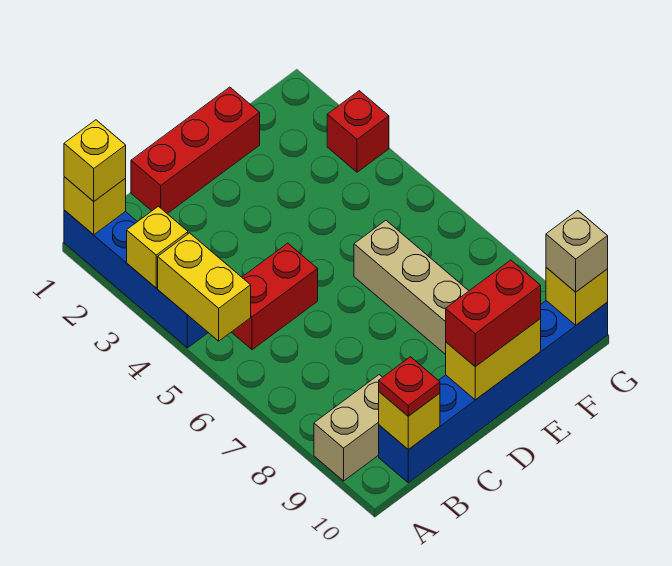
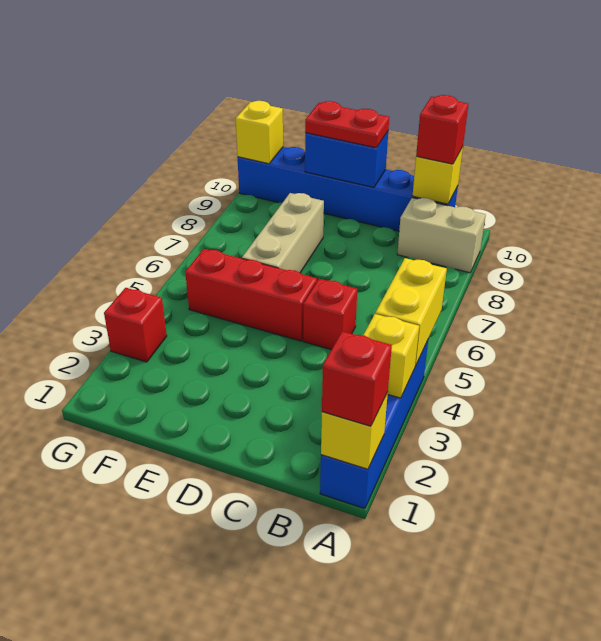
yellow brick A1 level 3 -> red brick A1 level 3
red brick B5:C5 level 1 -> red brick C5 level 1
red plate B10 level 3 -> red brick B10 level 3
red brick C1:E1 level 1 -> red brick D5:F5 level 1
yellow brick D10:E10 level 2 -> blue brick D10:E10 level 2
red brick D10:E10 level 3 -> red plate D10:E10 level 3
tan brick G10 level 3 -> none

